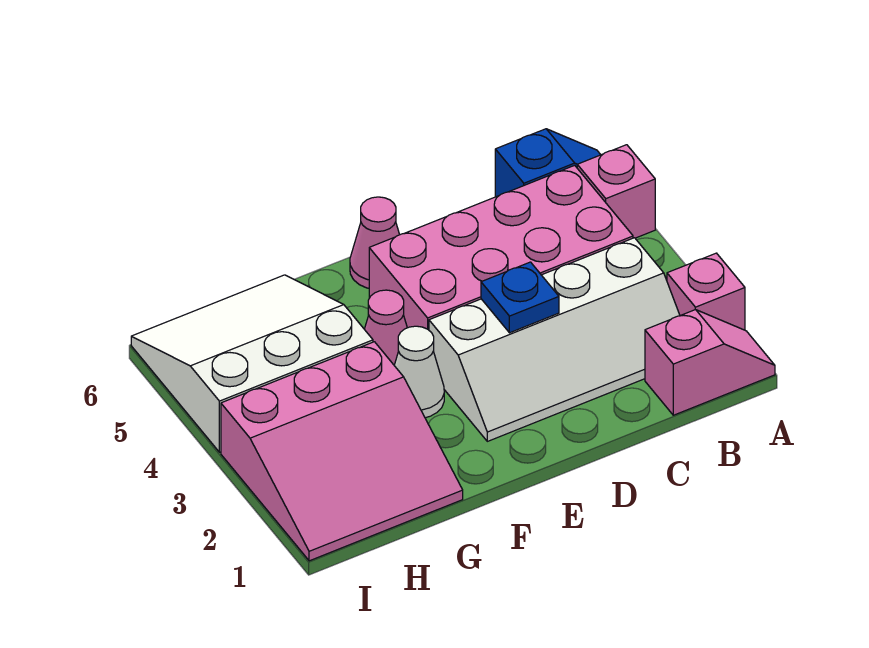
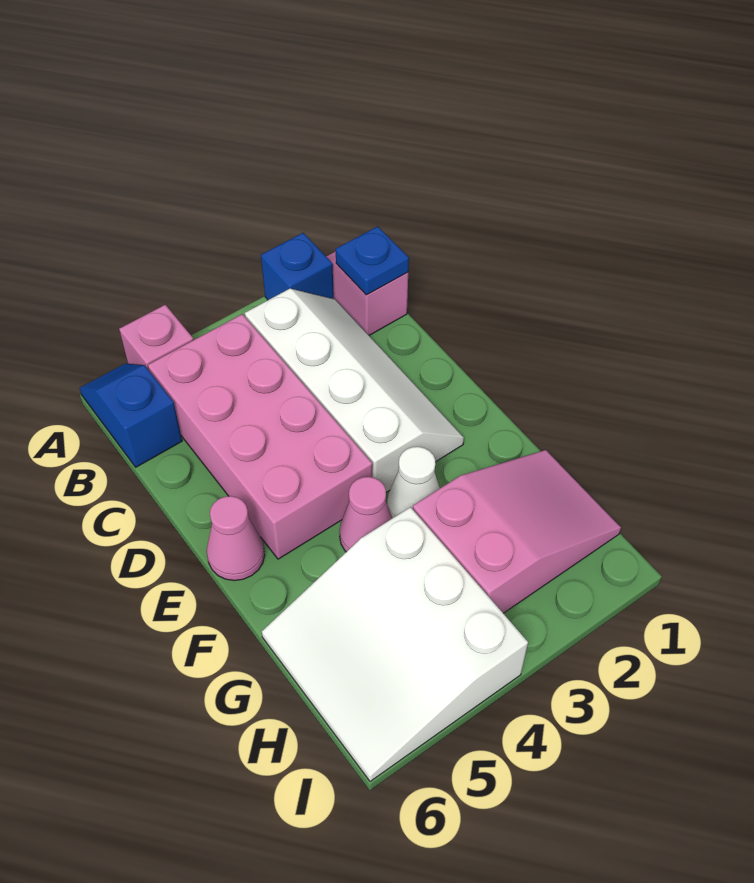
pink brick A2 level 1 -> blue brick A2 level 1
blue plate D3 level 2 -> blue plate B1 level 2
pink slope G1:I3 level 1 top 3 -> pink slope G1:H3 level 1 top 3

